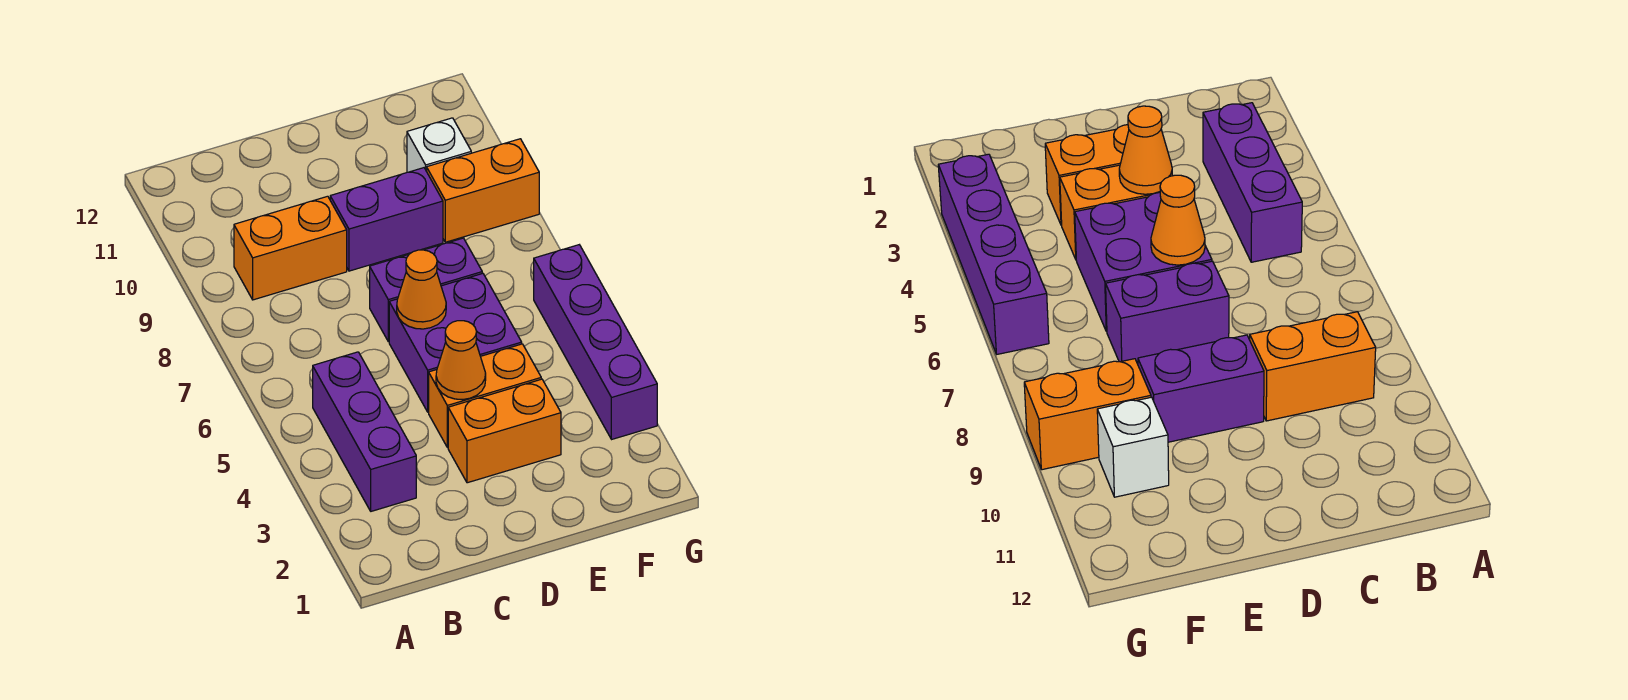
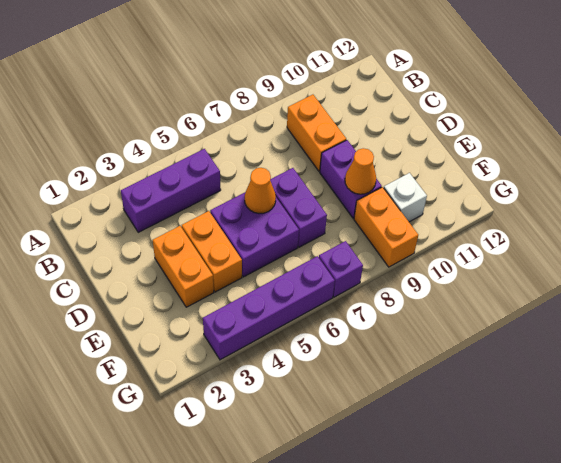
orange cone D4 level 2 -> orange cone E9 level 2
none -> purple brick G7 level 1

